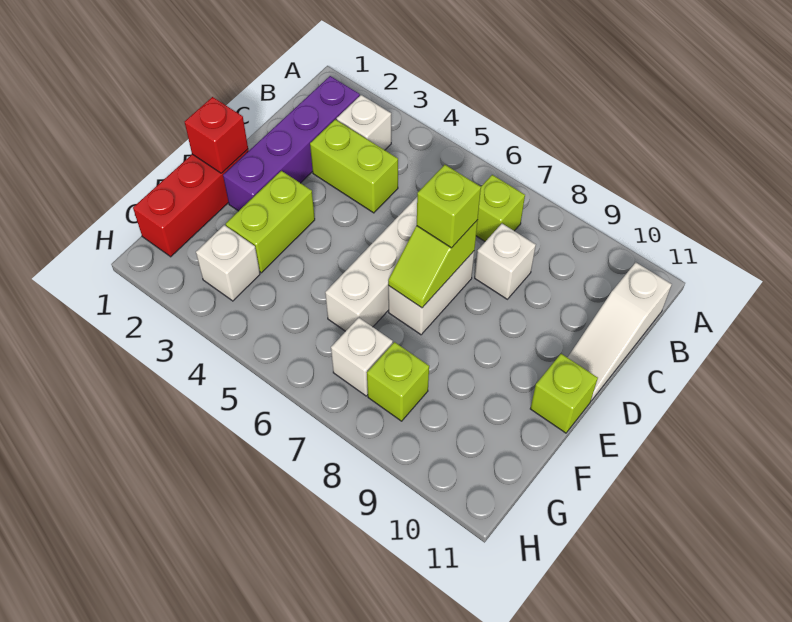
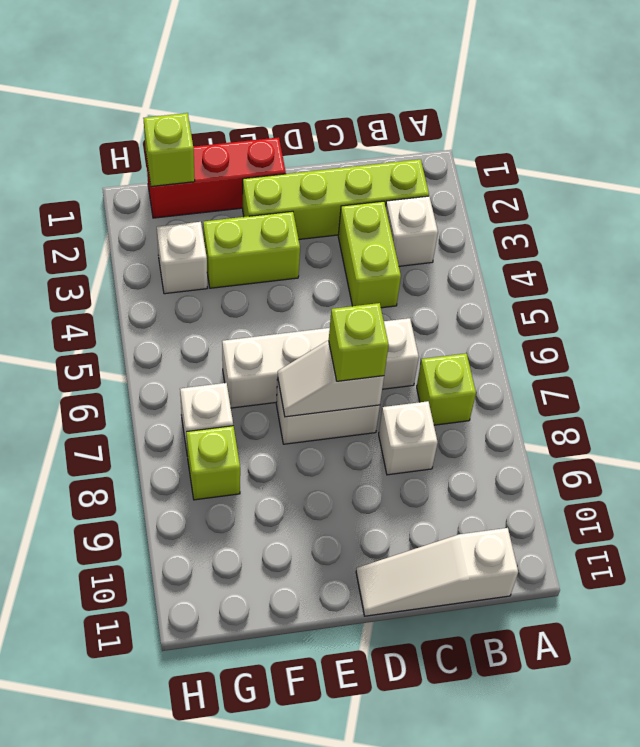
purple brick B2:E2 level 1 -> lime brick B2:E2 level 1
lime slope D7:E7 level 2 top D -> white slope D7:E7 level 2 top D
red brick E1 level 2 -> none
lime brick E11 level 1 -> lime brick G1 level 2

